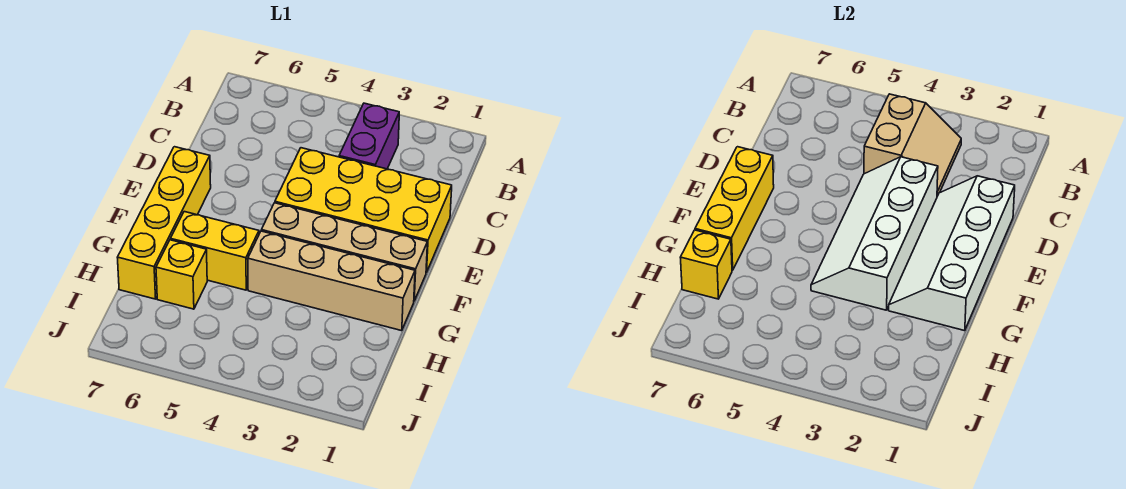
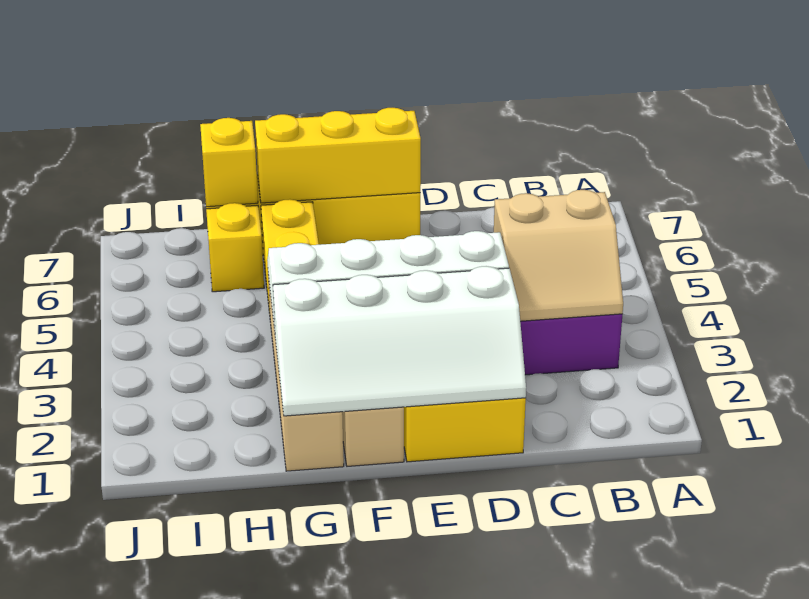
white slope D1:G2 level 2 top 1 -> white slope D1:G2 level 2 top 2

